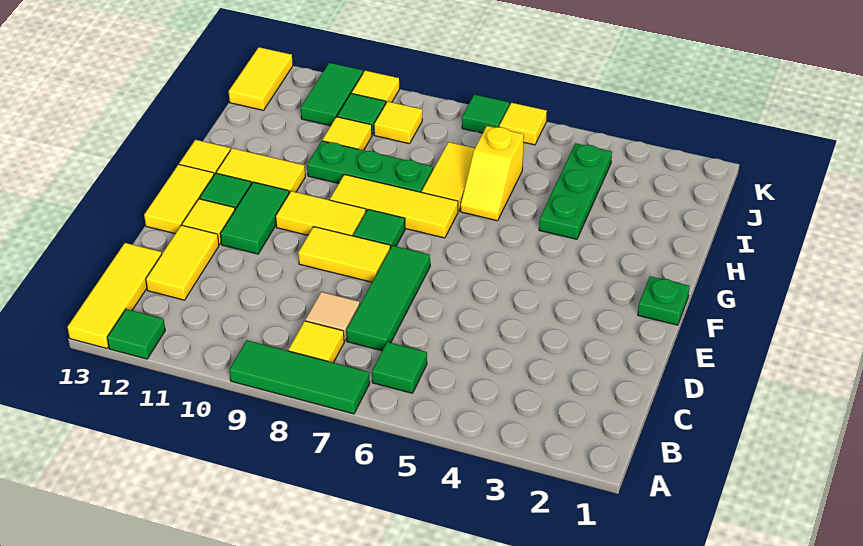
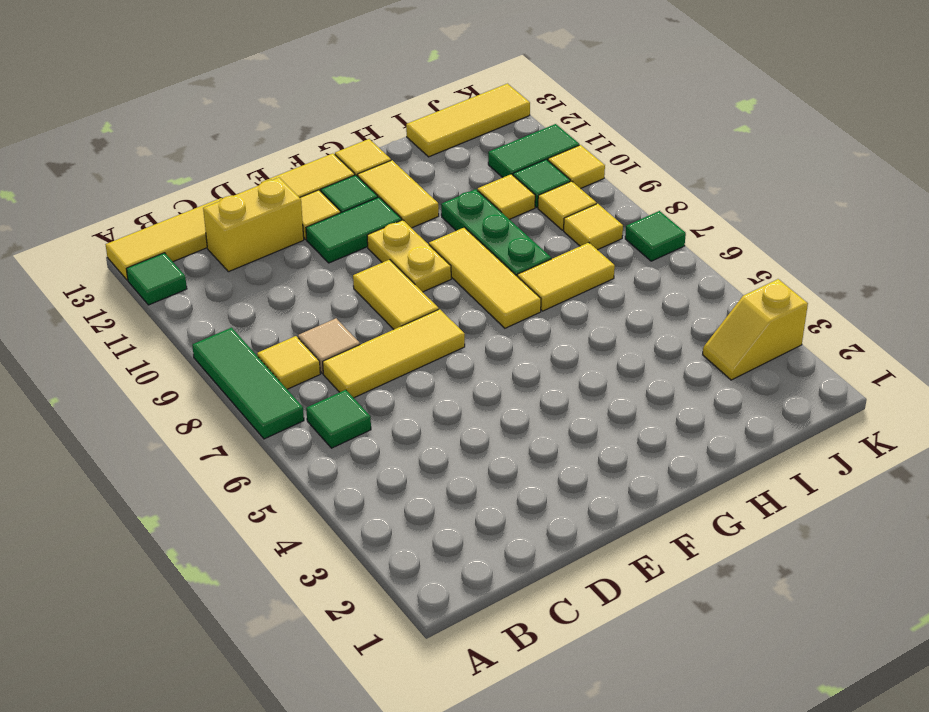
green tile C7:E7 level 1 -> yellow tile C7:E7 level 1
yellow tile C12:D12 level 1 -> yellow brick C12:D12 level 1
green plate F1 level 1 -> none
green tile F8 level 1 -> none
yellow tile F9:F10 level 1 -> yellow plate F9:F10 level 1
green plate H4:J4 level 1 -> none
yellow slope H6:I6 level 1 top I -> yellow slope J3:K3 level 1 top K
yellow tile J13:K13 level 1 -> yellow tile I13:K13 level 1
yellow tile K6 level 1 -> yellow tile J8 level 1

